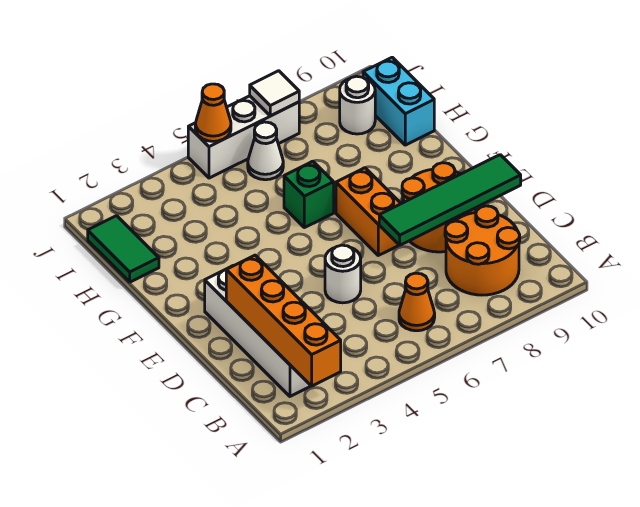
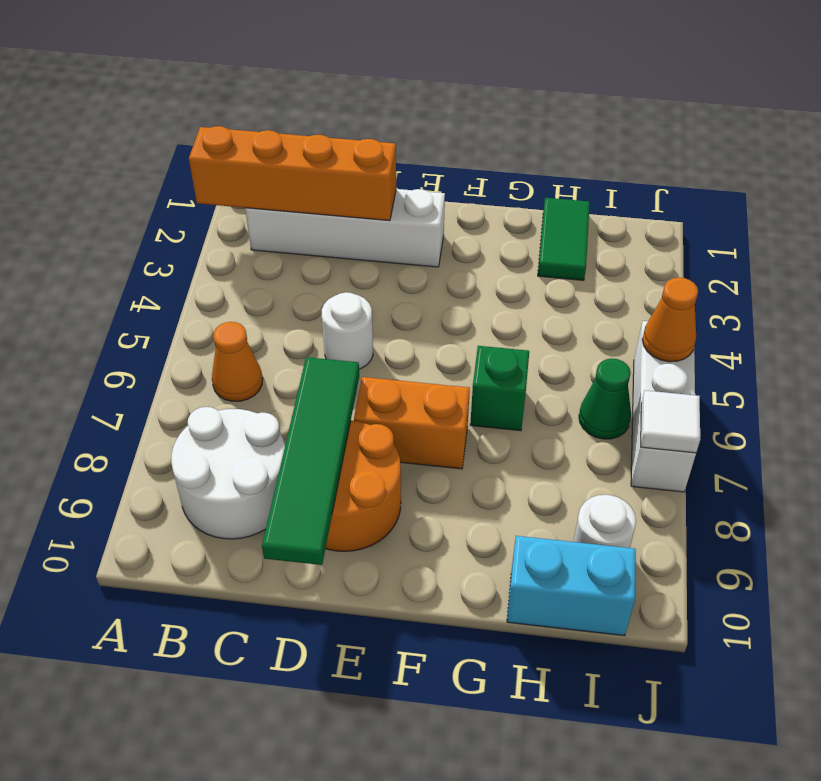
orange round brick B8:C9 level 1 -> white round brick B8:C9 level 1
green tile H1:I1 level 1 -> green tile H1:H2 level 1
white cone I6 level 1 -> green cone I6 level 1

